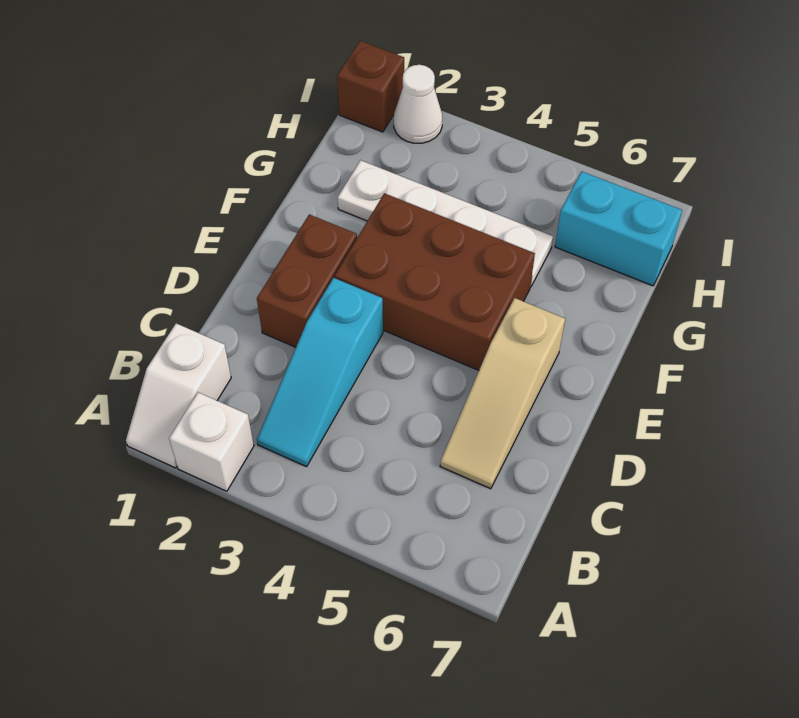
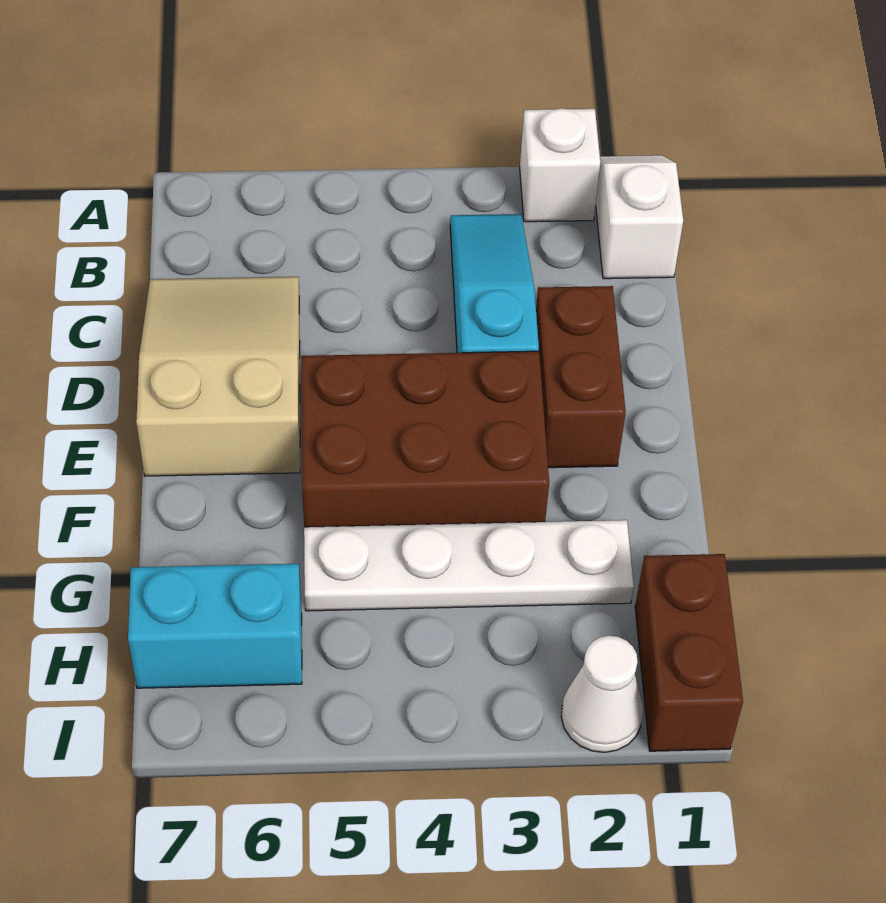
tan slope C6:E6 level 1 top E -> tan slope C6:E7 level 1 top E
brown brick I1 level 1 -> brown brick H1:I1 level 1

